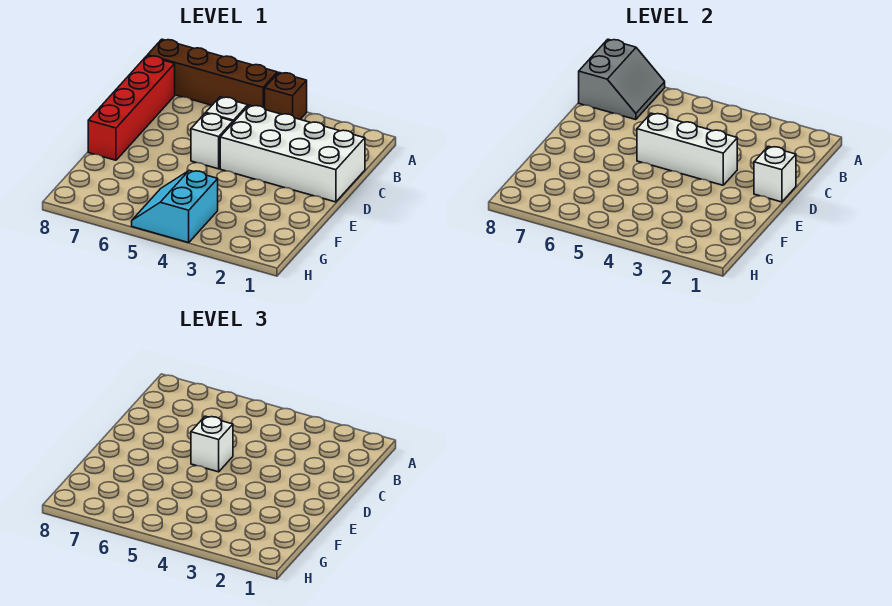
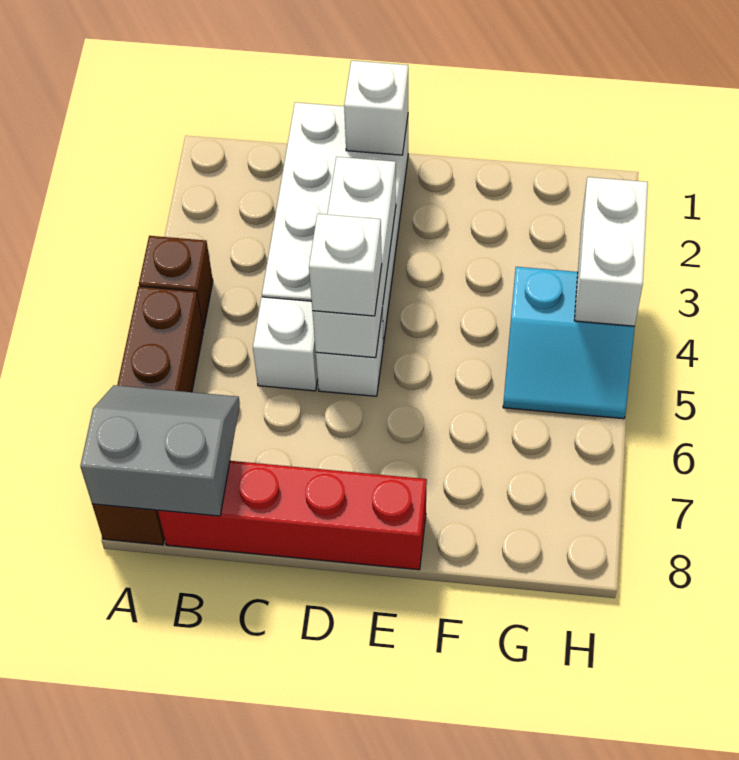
none -> white brick H3:H4 level 2

